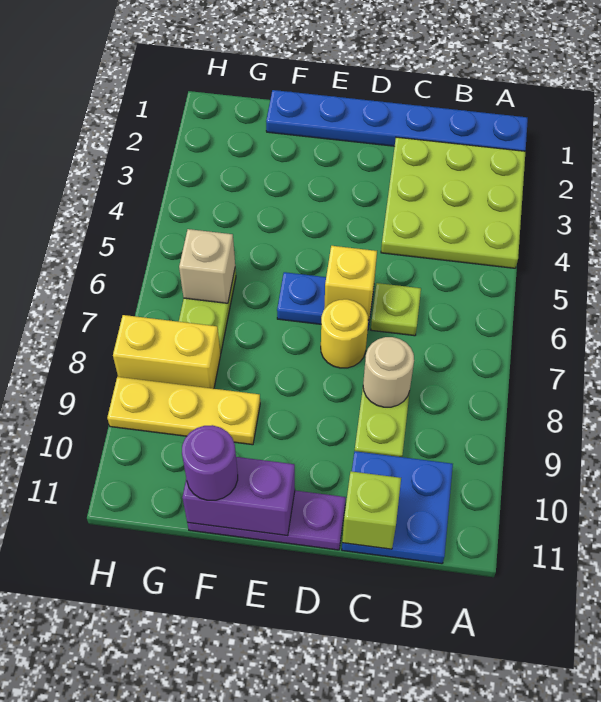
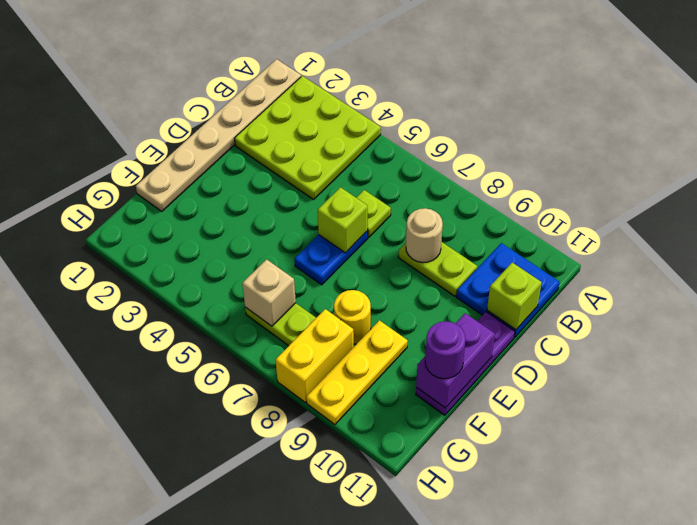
blue plate A1:F1 level 1 -> tan plate A1:F1 level 1
yellow brick D6 level 2 -> lime brick D6 level 2
yellow round brick D7 level 1 -> yellow round brick F8 level 1

